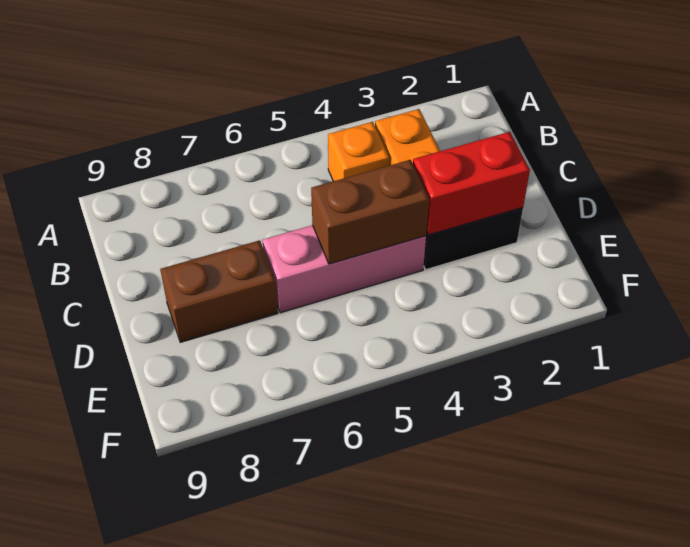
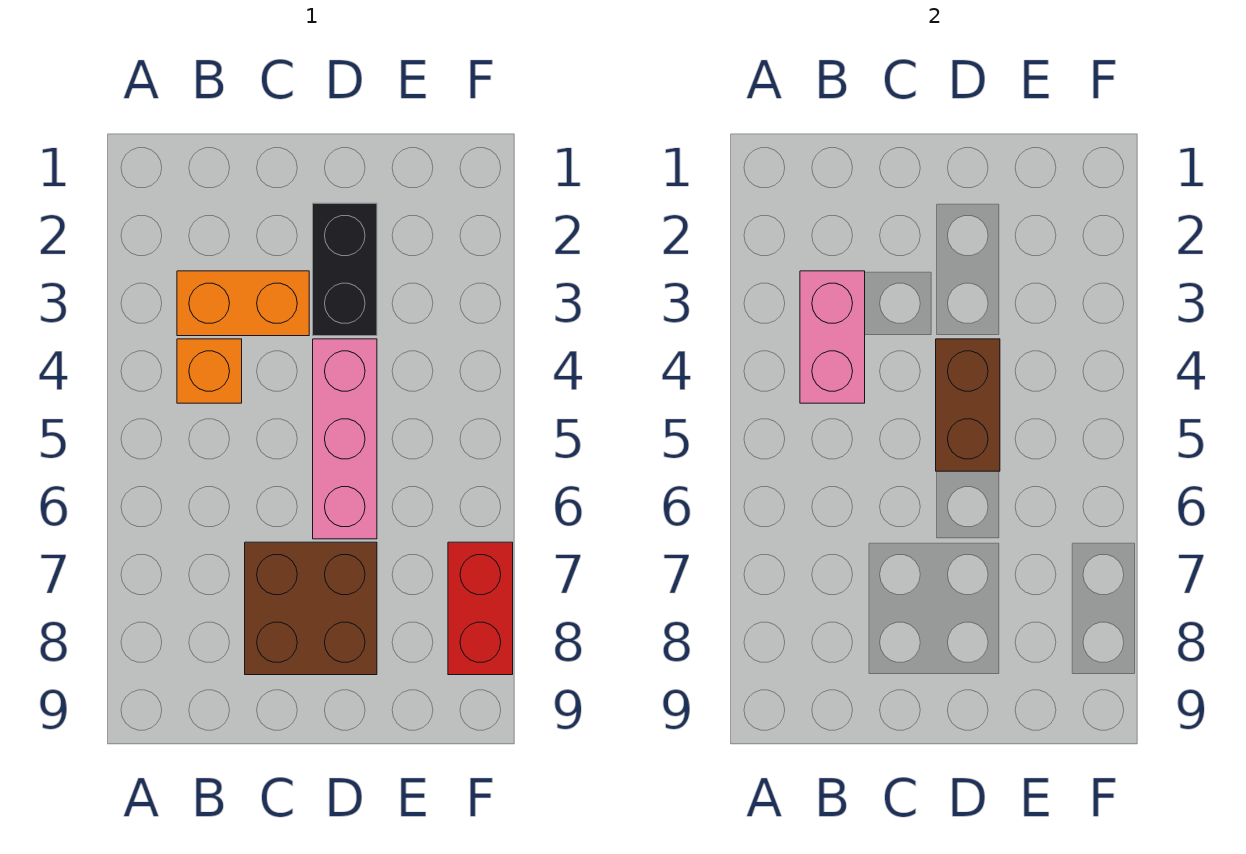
none -> pink brick B3:B4 level 2
red brick D2:D3 level 2 -> red brick F7:F8 level 1
brown brick D7:D8 level 1 -> brown brick C7:D8 level 1

